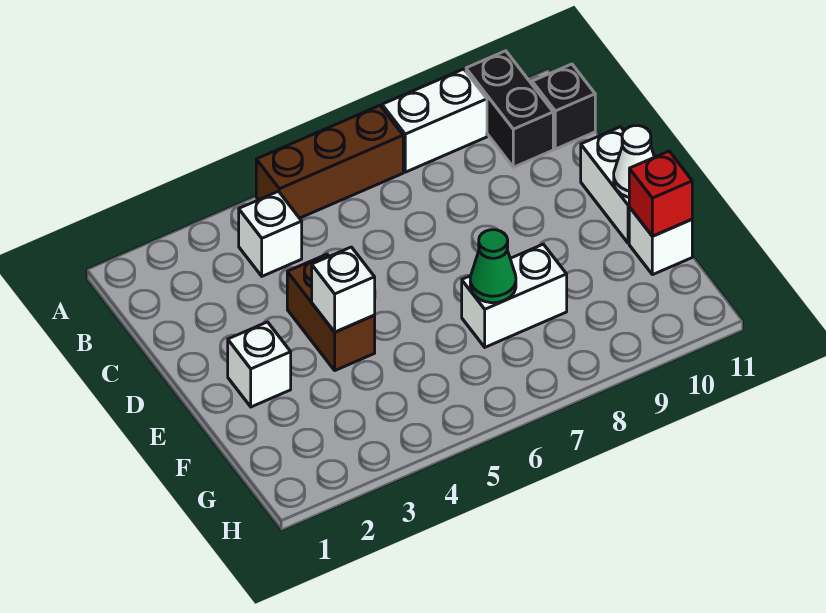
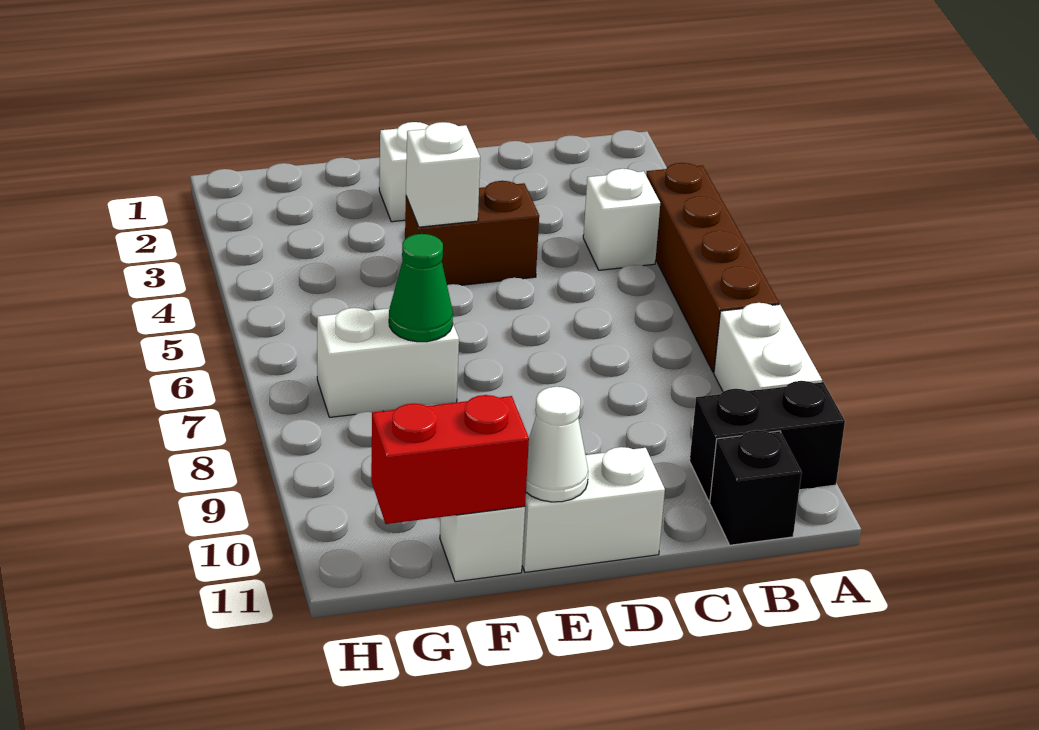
brown brick A5:A7 level 1 -> brown brick A4:A7 level 1
white brick F7:F8 level 1 -> white brick F7:G7 level 1
red brick F11 level 2 -> red brick F11:G11 level 2

